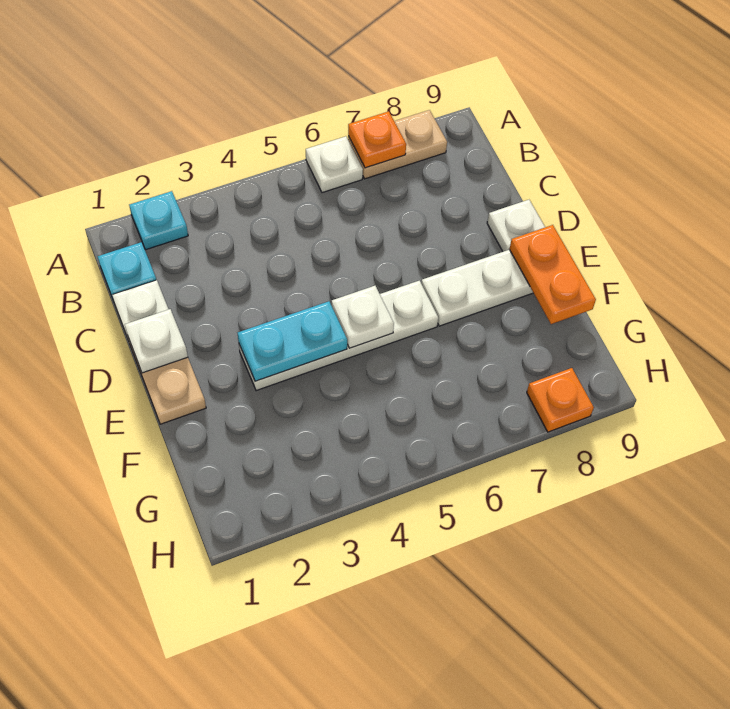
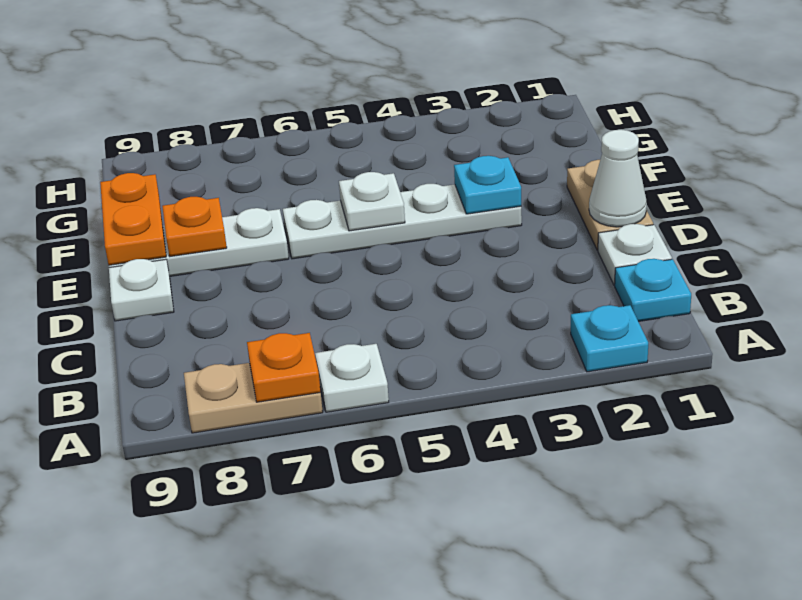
white plate D1 level 2 -> white cone D1 level 2
cyan plate E3:E4 level 2 -> cyan plate E3 level 2
orange plate H8 level 1 -> orange plate E8 level 2

